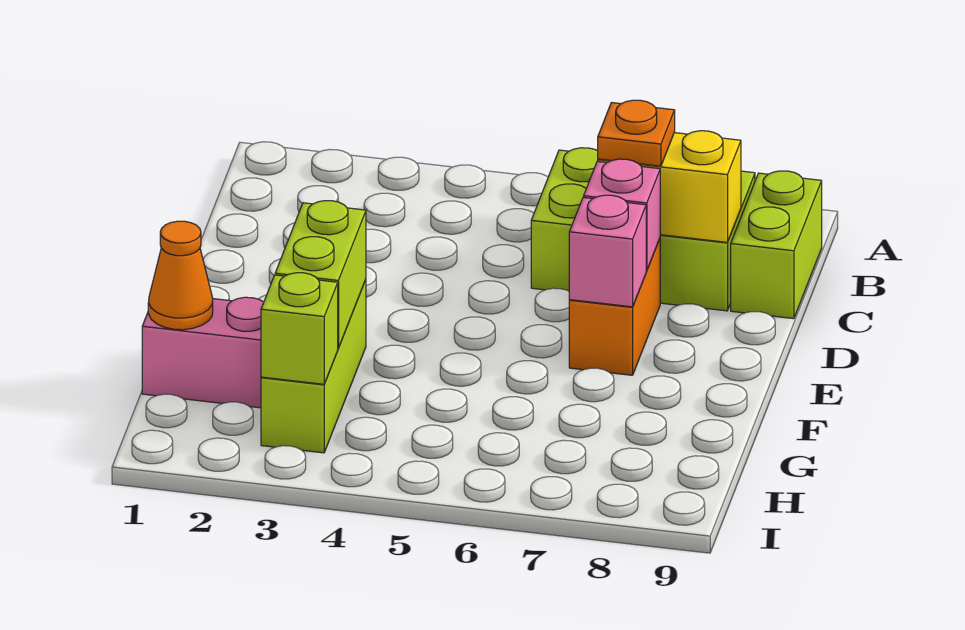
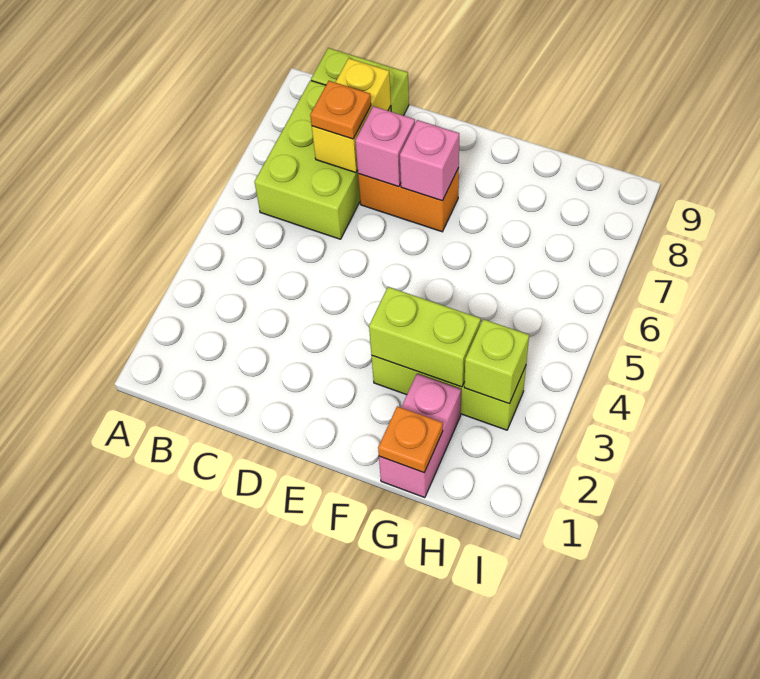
orange cone G1 level 2 -> orange plate G1 level 2

